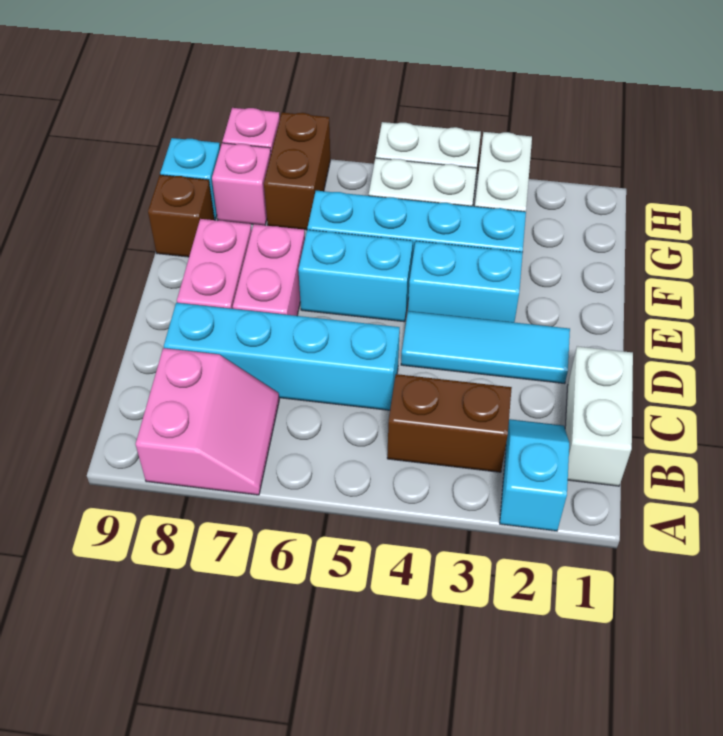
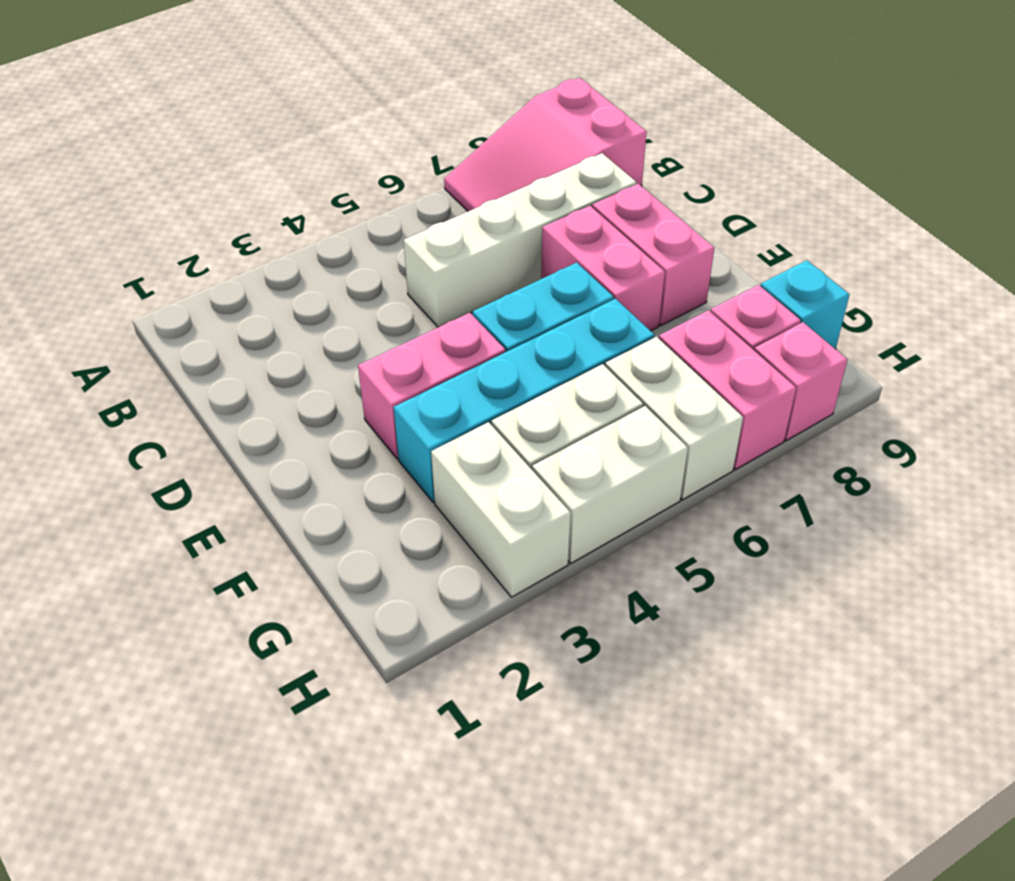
cyan slope A2:B2 level 1 top A -> none
pink slope A7:B8 level 1 top 8 -> pink slope A7:B9 level 1 top 9
white brick B1:C1 level 1 -> white brick G6:H6 level 1
brown brick B3:B4 level 1 -> none
cyan brick C5:C8 level 1 -> white brick C5:C8 level 1
cyan tile D2:D4 level 1 -> none
cyan brick E3:E4 level 1 -> pink brick E3:E4 level 1
brown brick F9 level 1 -> none
brown brick G7:H7 level 1 -> pink brick G7:H7 level 1

